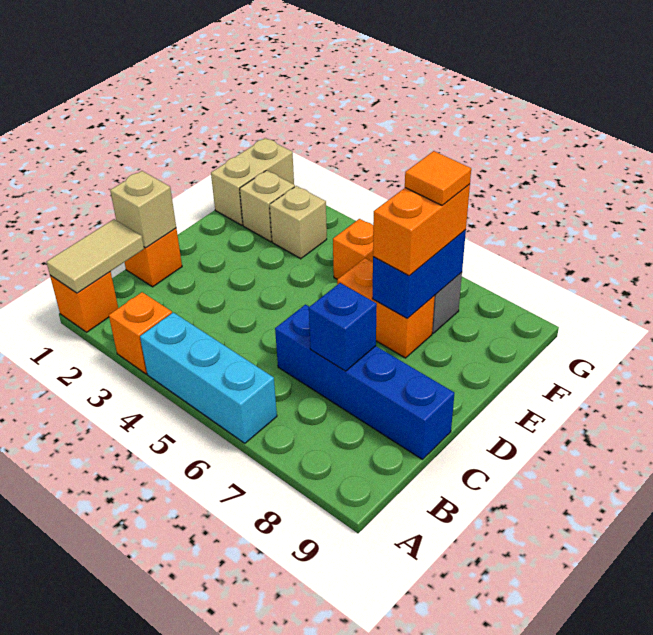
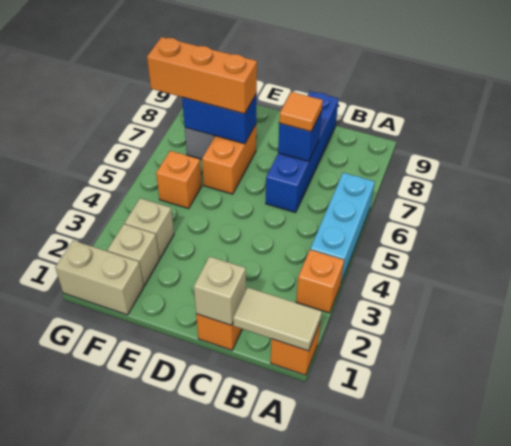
orange brick E7:F7 level 3 -> orange brick E7:G7 level 3
orange tile F7 level 4 -> orange tile C7 level 3

